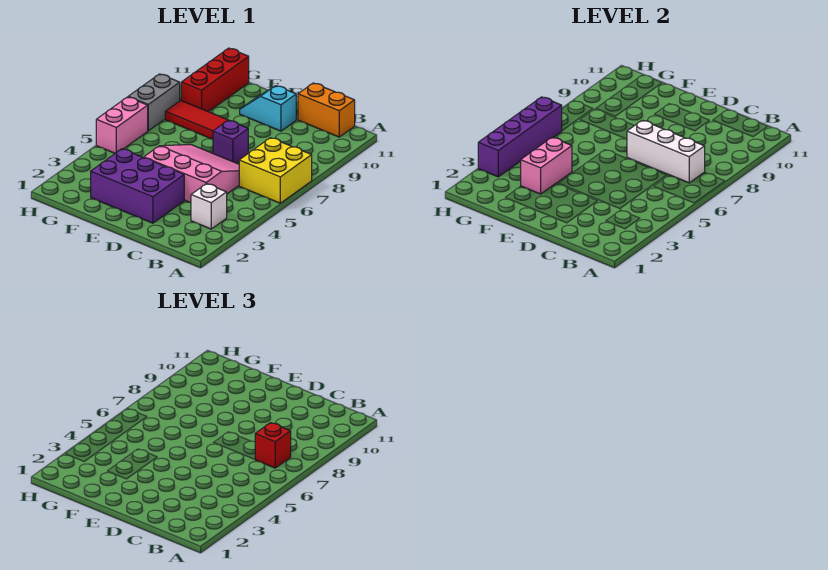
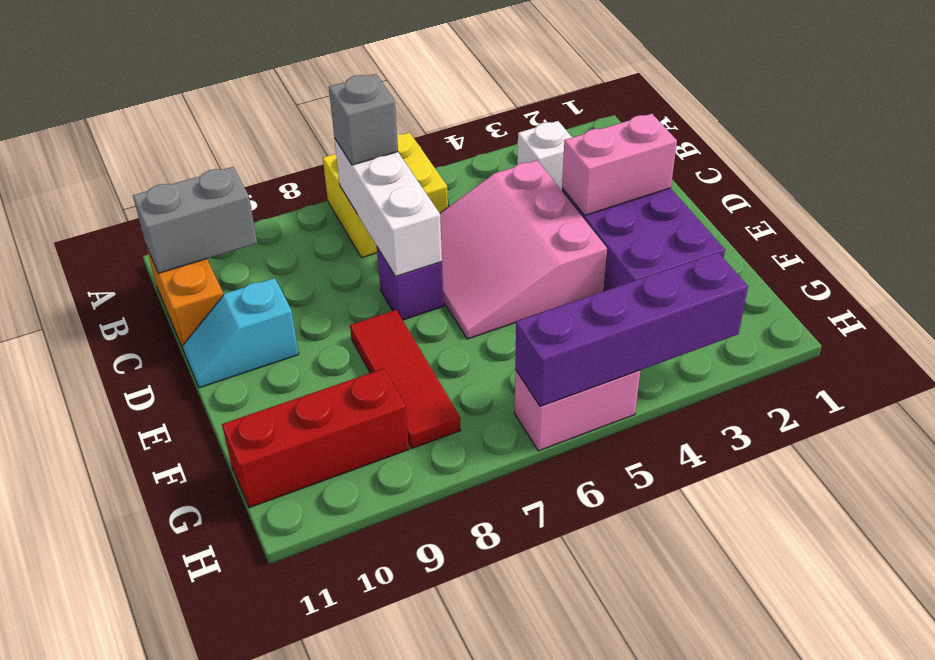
red brick B7 level 3 -> grey brick B7 level 3
cyan slope D10:E10 level 1 top D -> cyan slope D10:D11 level 1 top 10
pink brick F3:F4 level 2 -> pink brick D2:D3 level 2
grey brick H7:H8 level 1 -> grey brick B10:B11 level 2

